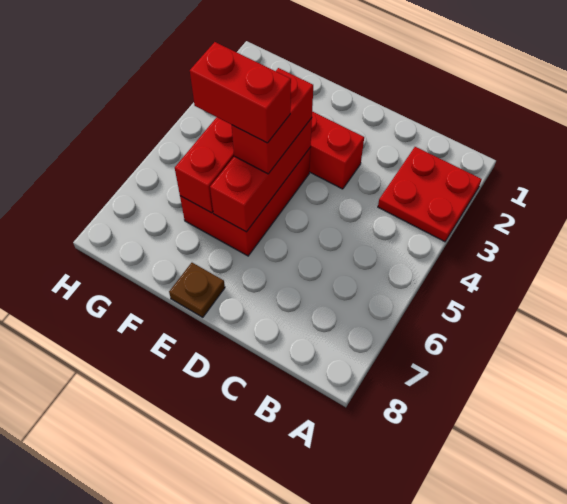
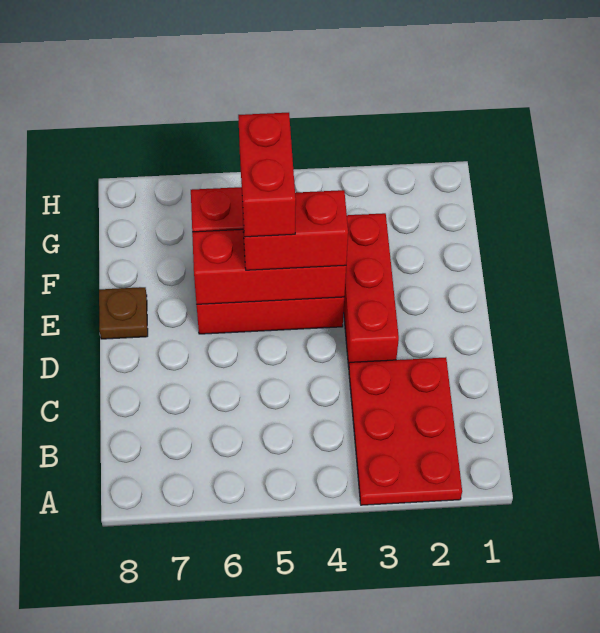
red plate A2:B3 level 1 -> red plate A2:C3 level 1

